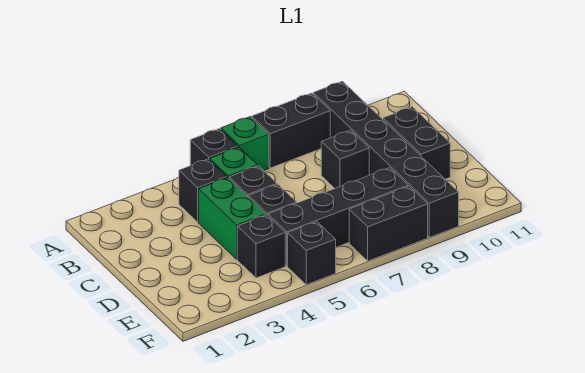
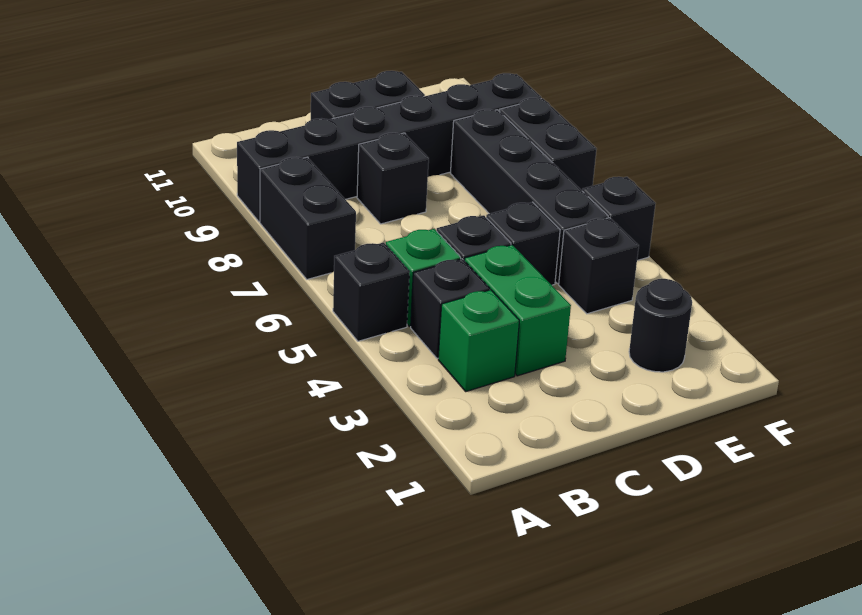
green brick A6 level 1 -> green brick B3 level 1
green brick C4:D4 level 1 -> green brick C3:C4 level 1
none -> black round brick E2 level 1

